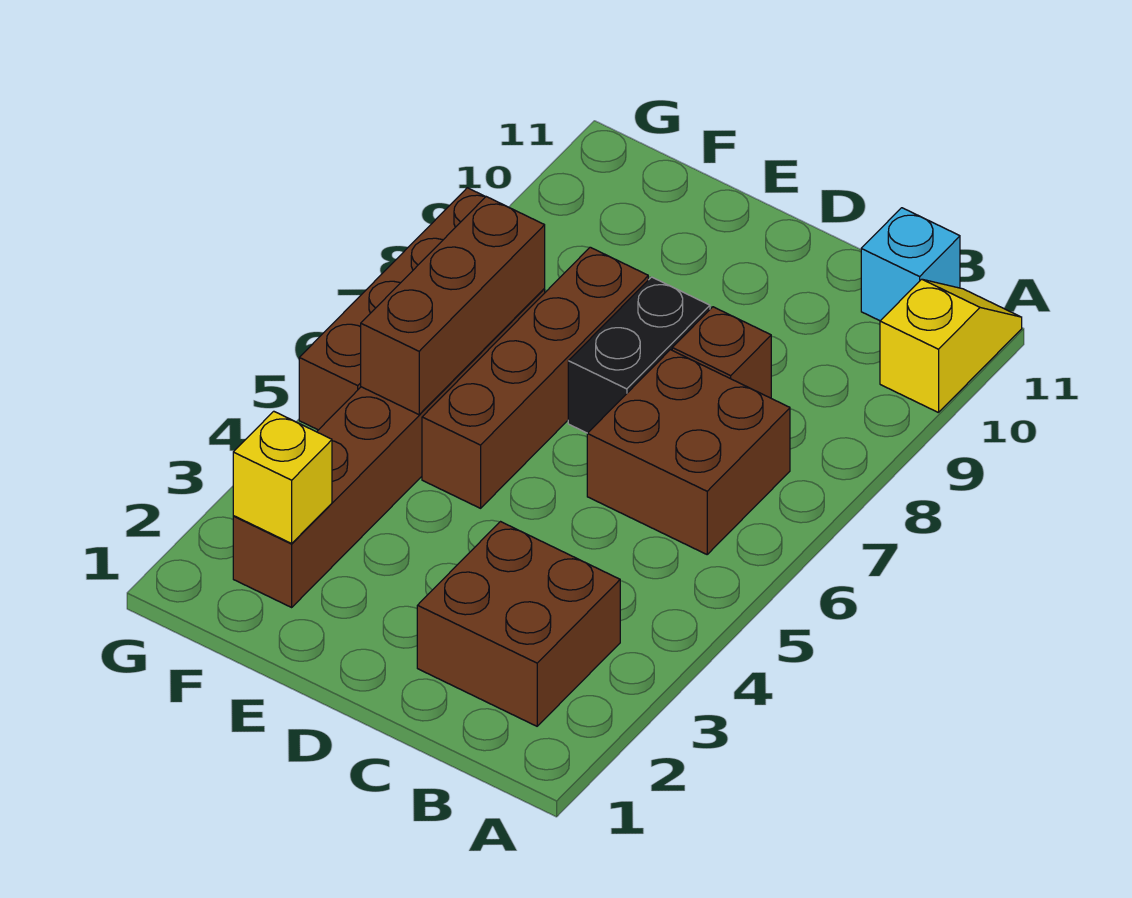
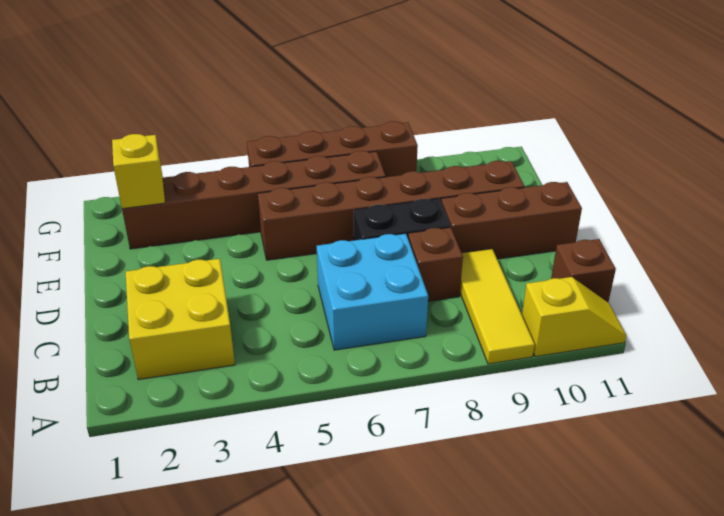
none -> yellow tile A9:C9 level 1
brown brick B2:C3 level 1 -> yellow brick B2:C3 level 1
brown brick B6:C7 level 1 -> cyan brick B6:C7 level 1
cyan brick B11 level 1 -> brown brick B11 level 1
brown brick E5:E8 level 1 -> brown brick E5:E10 level 1
brown brick F5:F7 level 2 -> brown brick D9:D11 level 1

